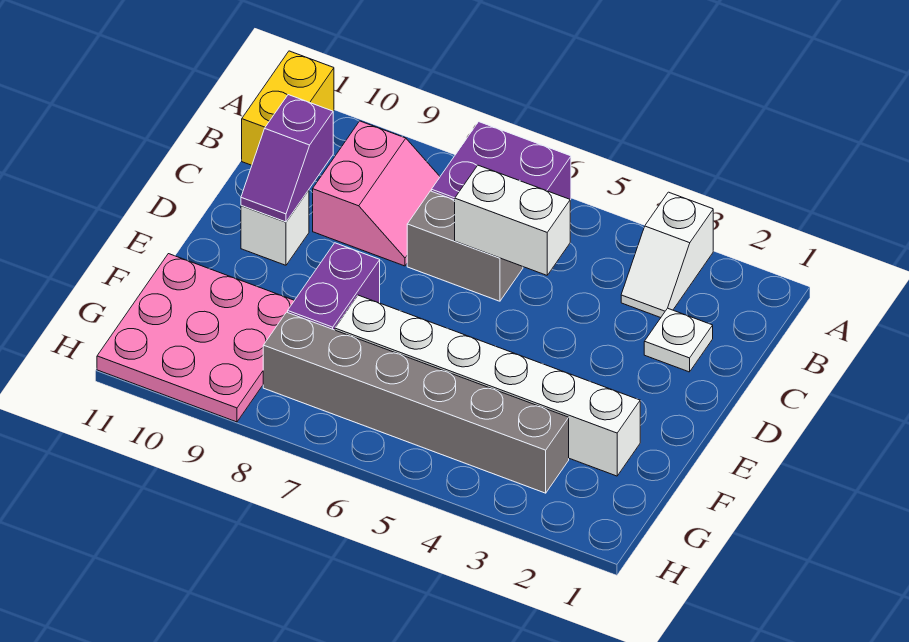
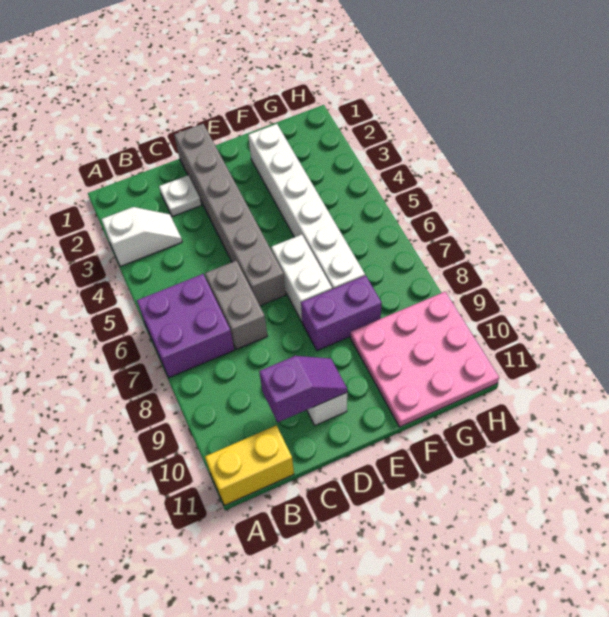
pink slope B8:C9 level 1 top 9 -> none
white brick C5:C6 level 2 -> white brick E6:E7 level 1
grey brick G3:G8 level 1 -> grey brick D1:D6 level 1

